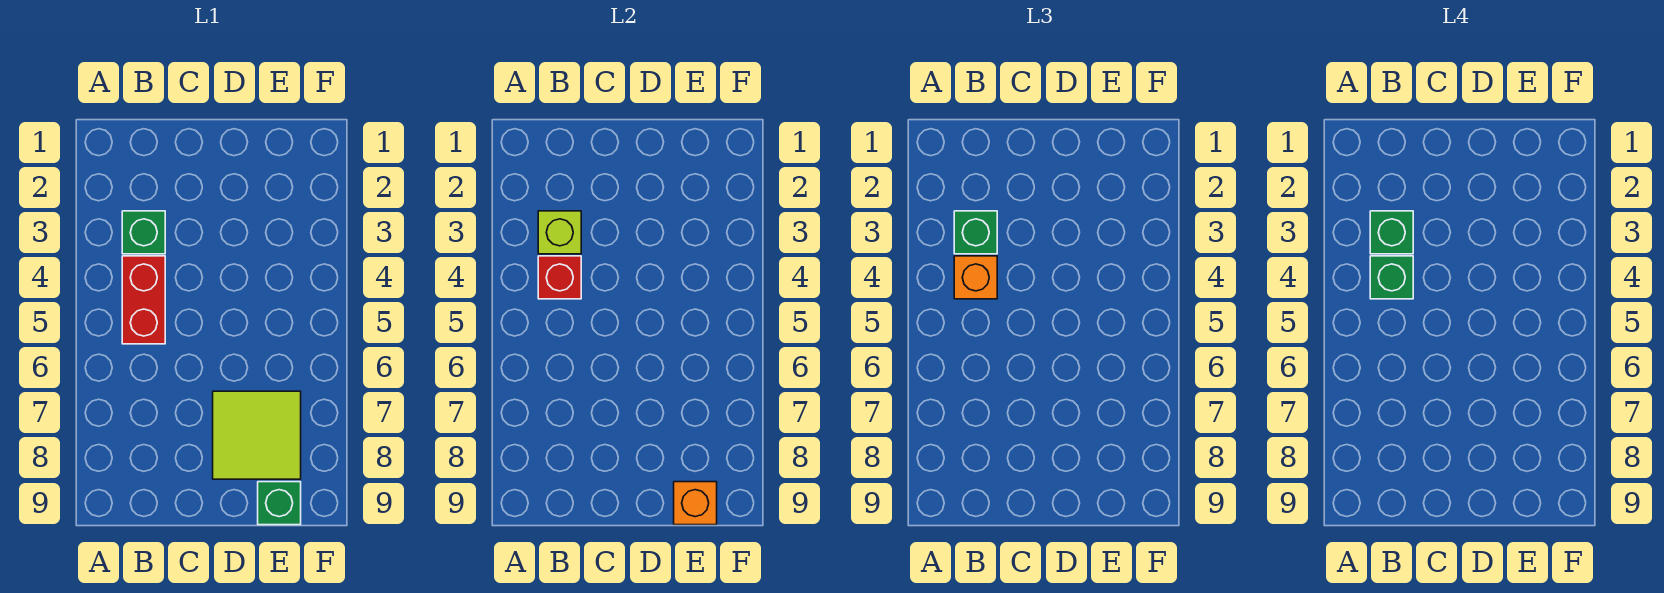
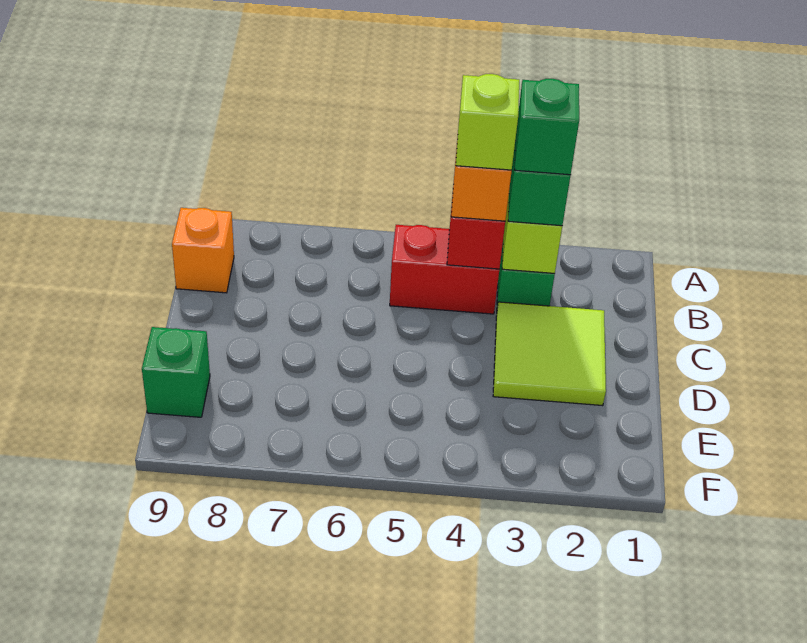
green brick B4 level 4 -> lime brick B4 level 4
lime tile D7:E8 level 1 -> lime tile C2:D3 level 1
orange brick E9 level 2 -> orange brick B9 level 1

